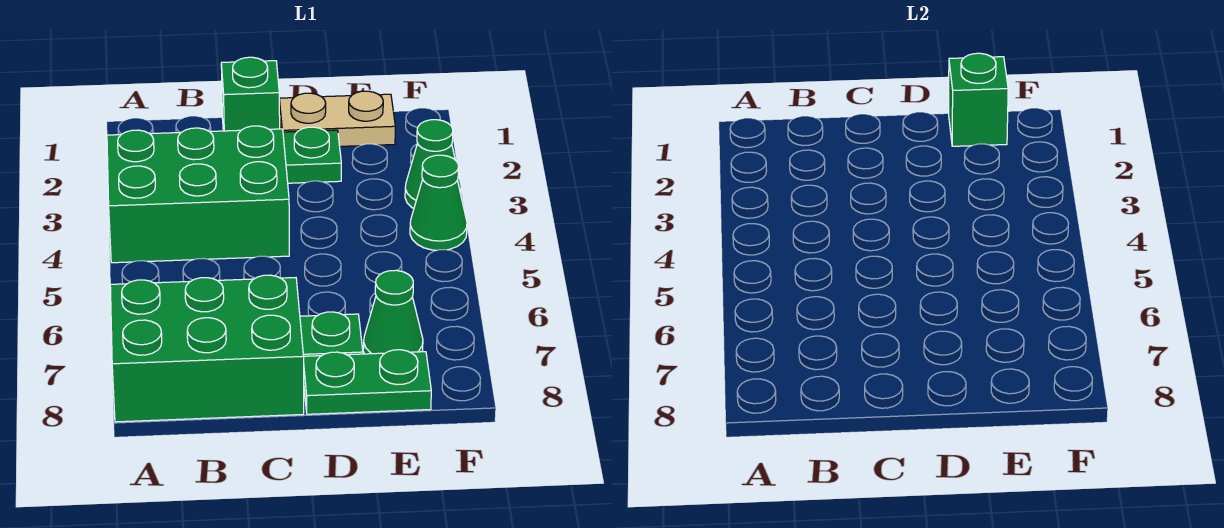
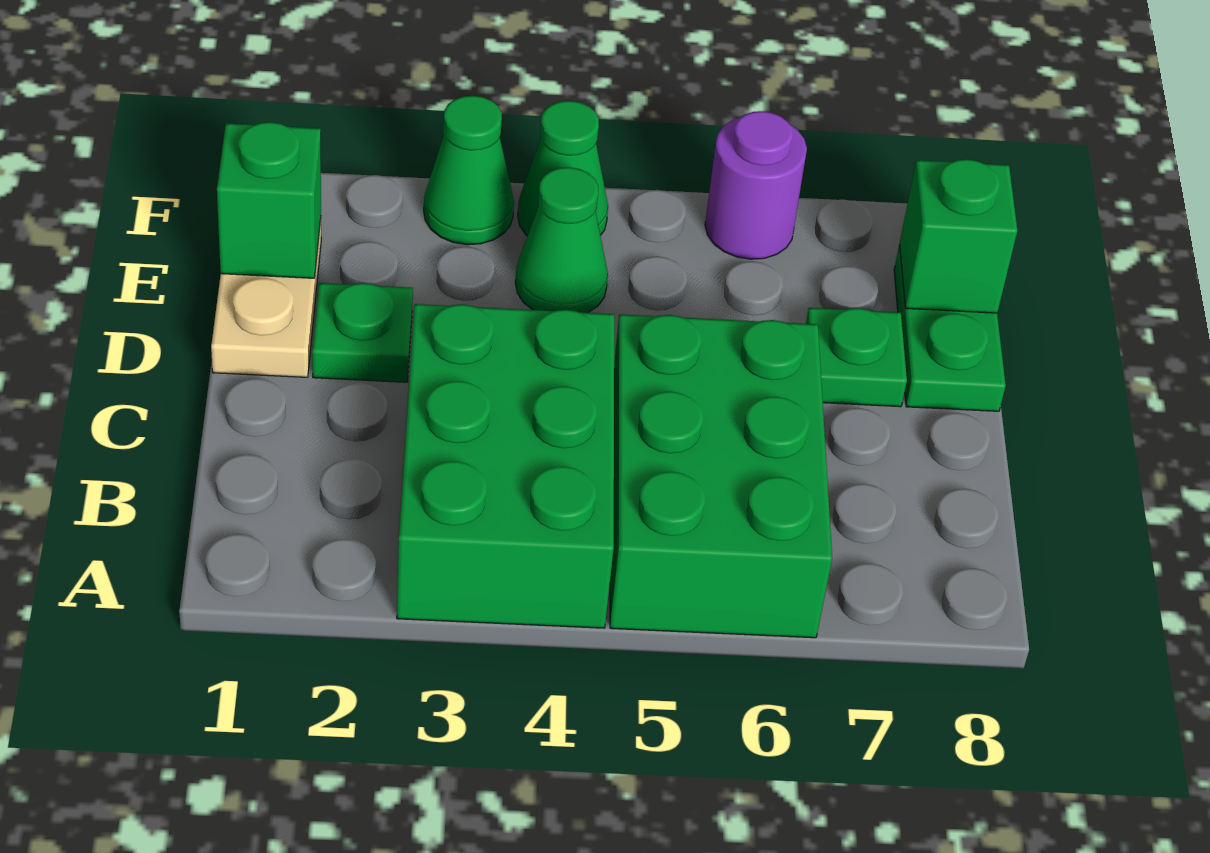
green brick A7:C8 level 1 -> green brick A5:C6 level 1
green brick C1 level 1 -> green brick E8 level 2
green cone E7 level 1 -> green cone E4 level 1
none -> purple round brick F6 level 1

